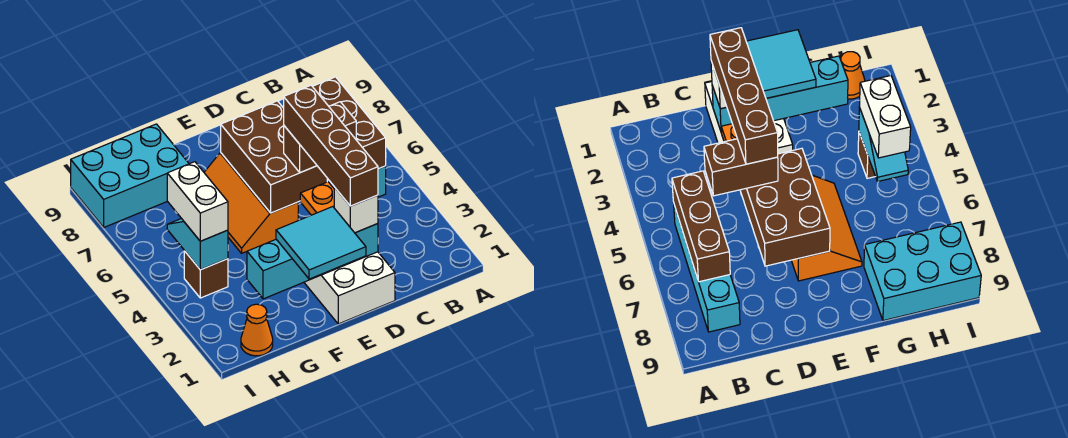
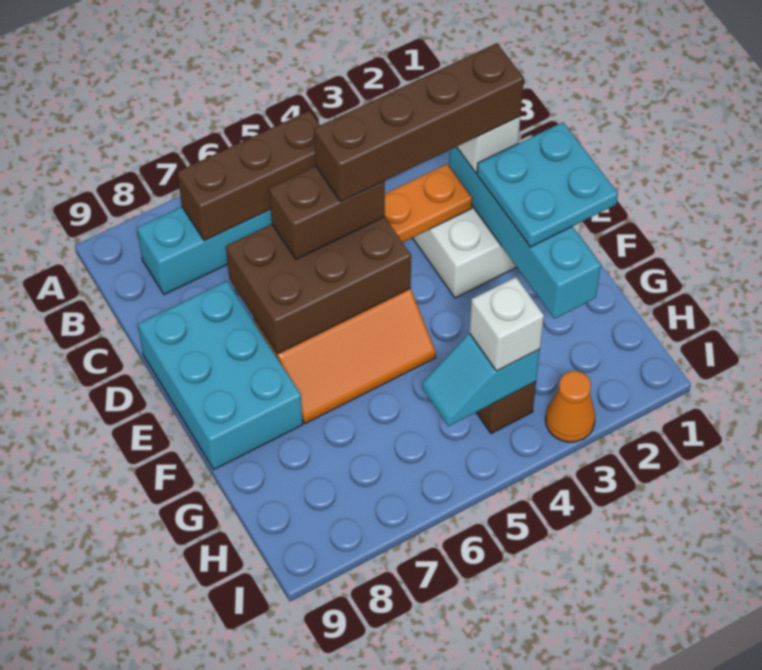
brown brick C5:D5 level 3 -> brown brick D5:D6 level 3
cyan tile E1:F2 level 3 -> cyan plate E1:F2 level 3
cyan brick G8:I9 level 1 -> cyan brick D8:F9 level 1
orange cone H1 level 1 -> orange cone I3 level 1
white brick H4:H5 level 3 -> white brick H4 level 3

